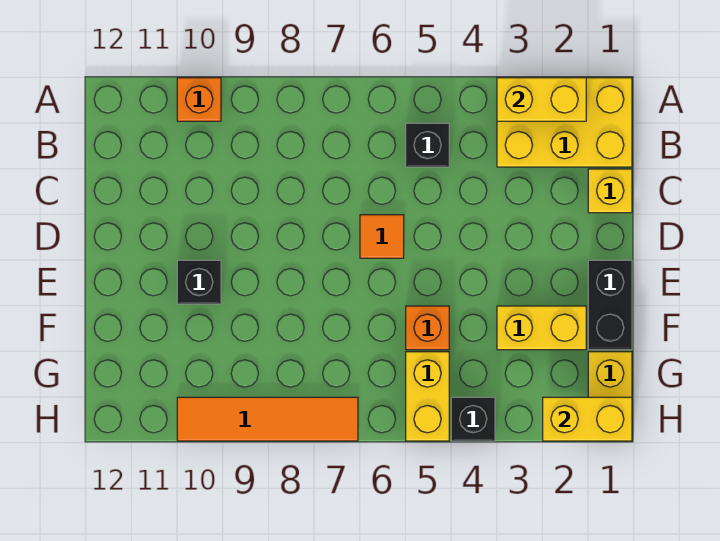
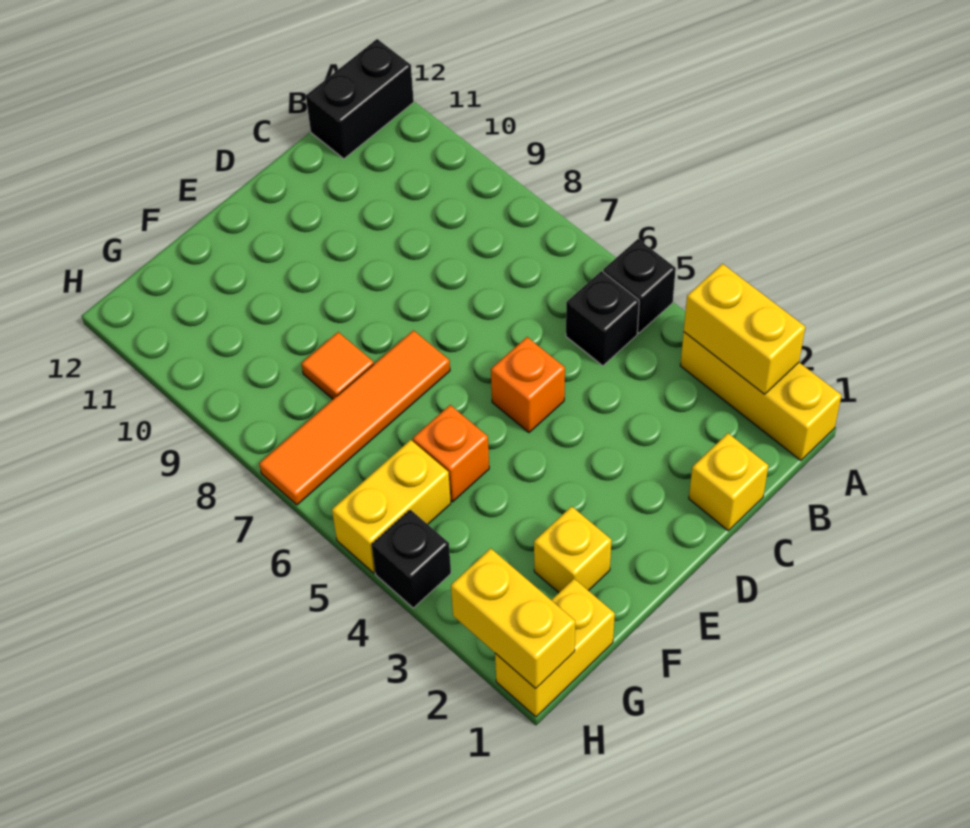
yellow brick A1:B3 level 1 -> yellow brick A1:A3 level 1
orange brick A10 level 1 -> orange brick D5 level 1
orange tile D6 level 1 -> orange tile F8 level 1
black brick E1:F1 level 1 -> black brick A12:B12 level 1
black brick E10 level 1 -> black brick A5 level 1
yellow brick F2:F3 level 1 -> yellow brick F2 level 1
orange tile H7:H10 level 1 -> orange tile E7:H7 level 1

